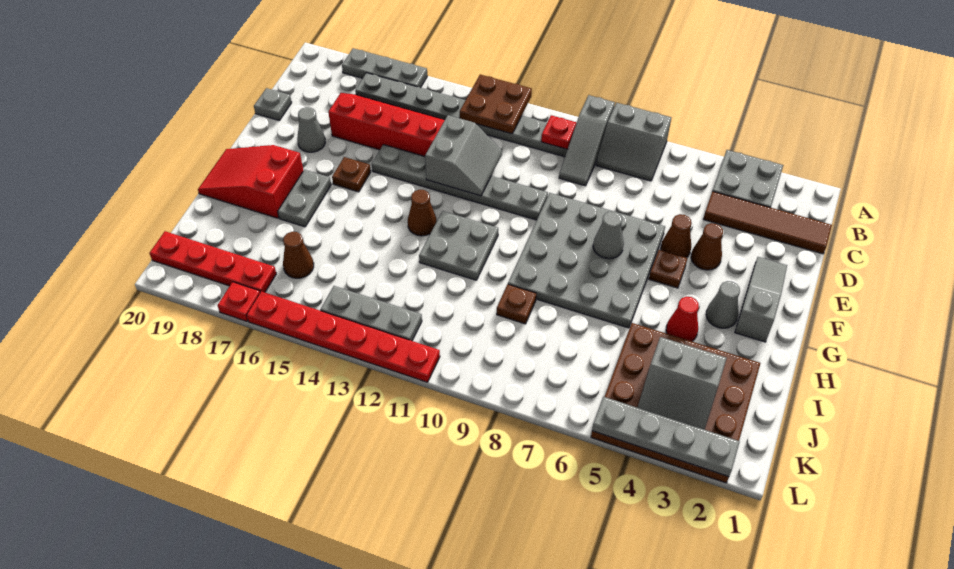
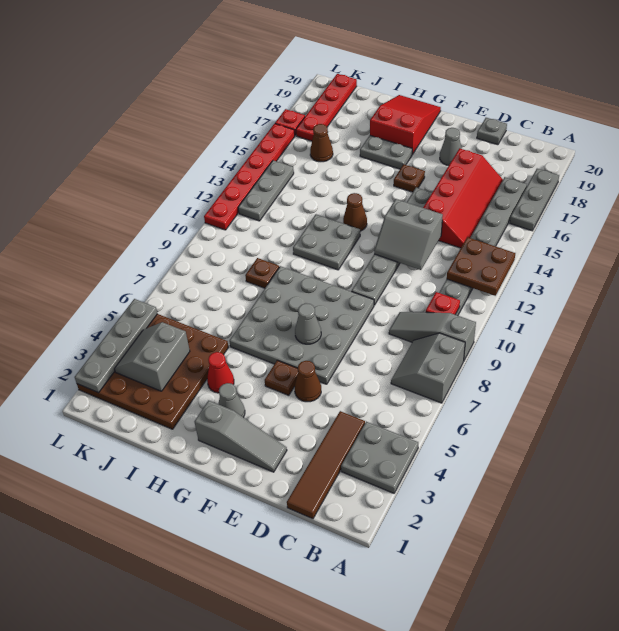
brown cone E4 level 1 -> none

